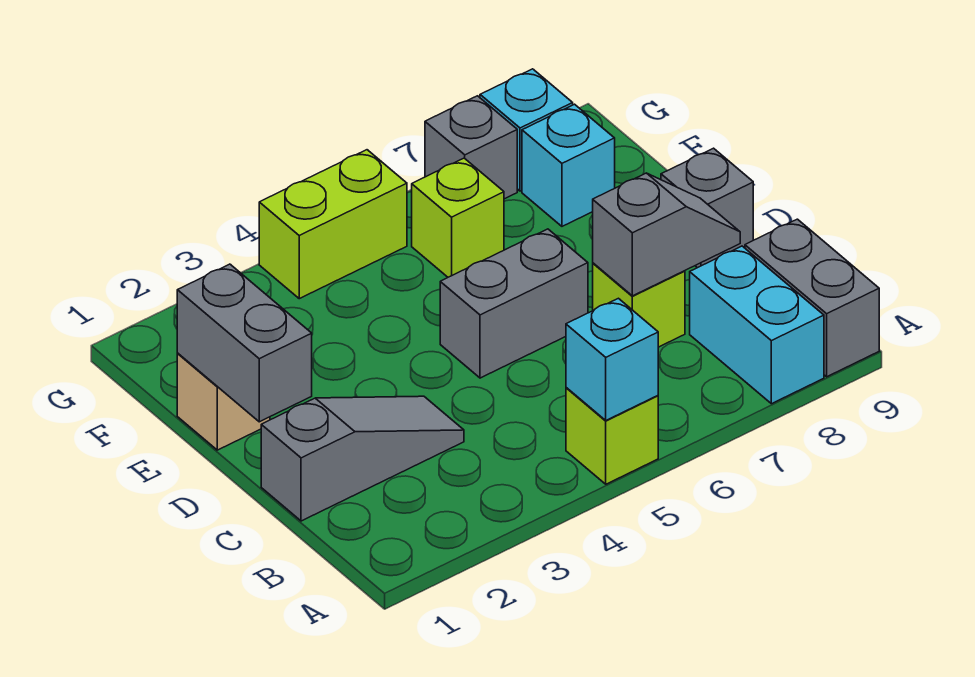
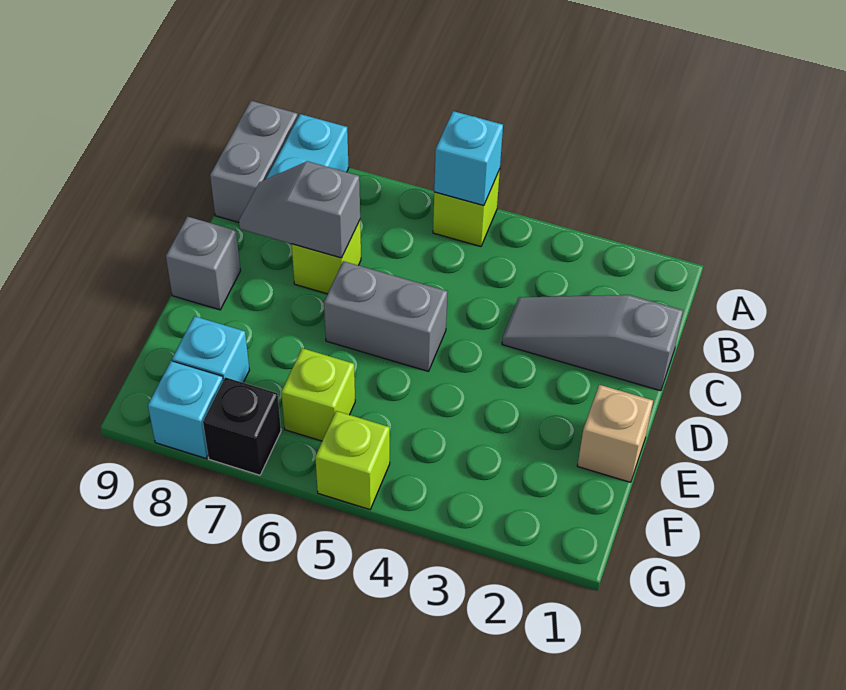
grey brick D1:E1 level 2 -> none
lime brick G4:G5 level 1 -> lime brick G5 level 1
grey brick G7 level 1 -> black brick G7 level 1

